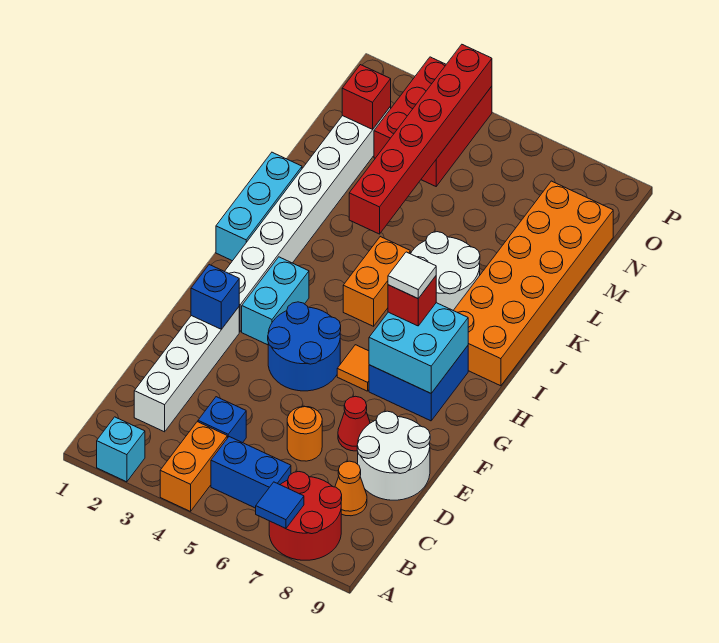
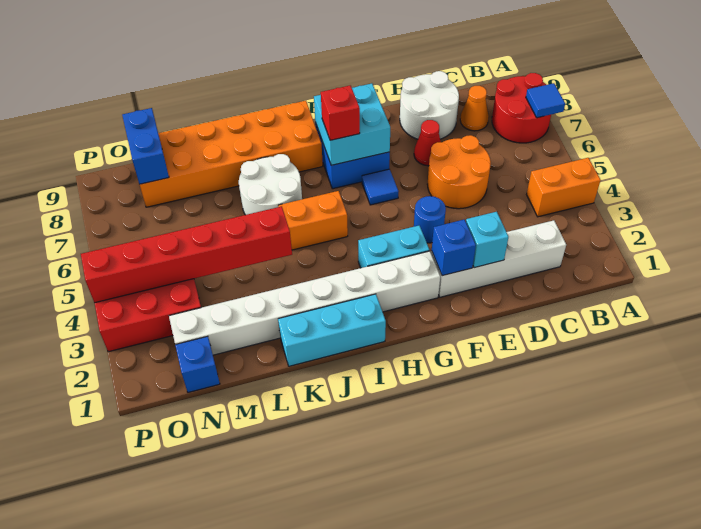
cyan brick A2 level 1 -> cyan brick E2 level 2
blue brick B5:B6 level 1 -> blue brick N8:N9 level 2
blue brick C4 level 1 -> blue brick N1 level 1
orange round brick D6 level 1 -> orange round brick D5:E6 level 1
blue round brick F4:G5 level 1 -> blue round brick F4 level 1
orange tile G6 level 1 -> blue tile G6 level 1
white tile H7 level 4 -> none
red brick N2 level 2 -> none

